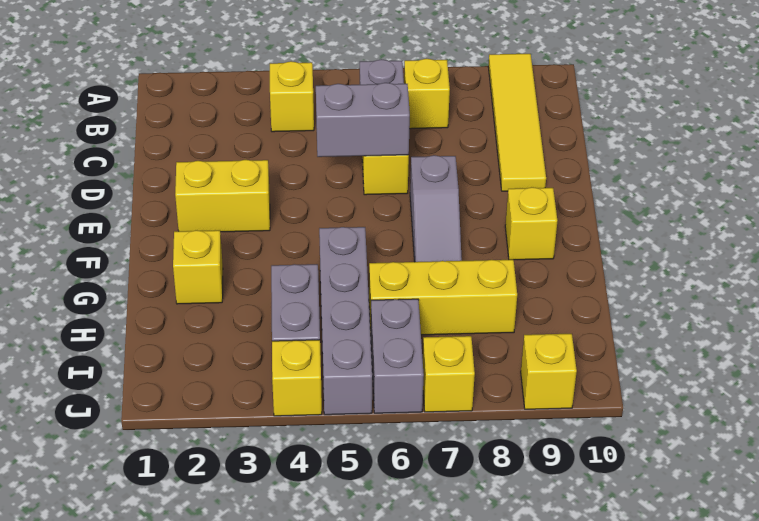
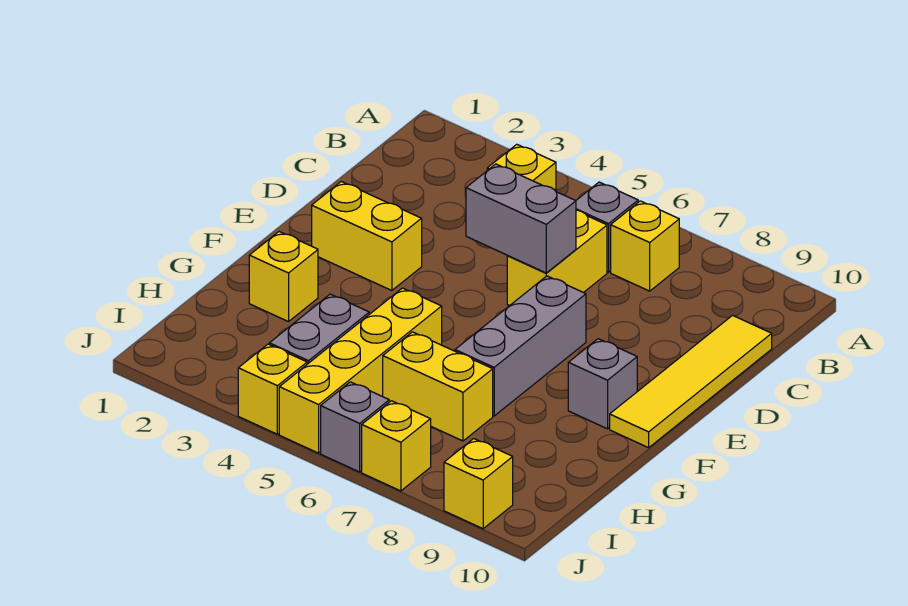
yellow tile A9:D9 level 1 -> yellow tile C10:F10 level 1
grey slope E7:G7 level 1 top E -> grey brick E7:G7 level 1
yellow brick F9 level 1 -> grey brick F9 level 1
grey brick G5:J5 level 1 -> yellow brick G5:J5 level 1
yellow brick H6:H8 level 1 -> yellow brick H6:H7 level 1
grey brick I6:J6 level 1 -> grey brick J6 level 1

